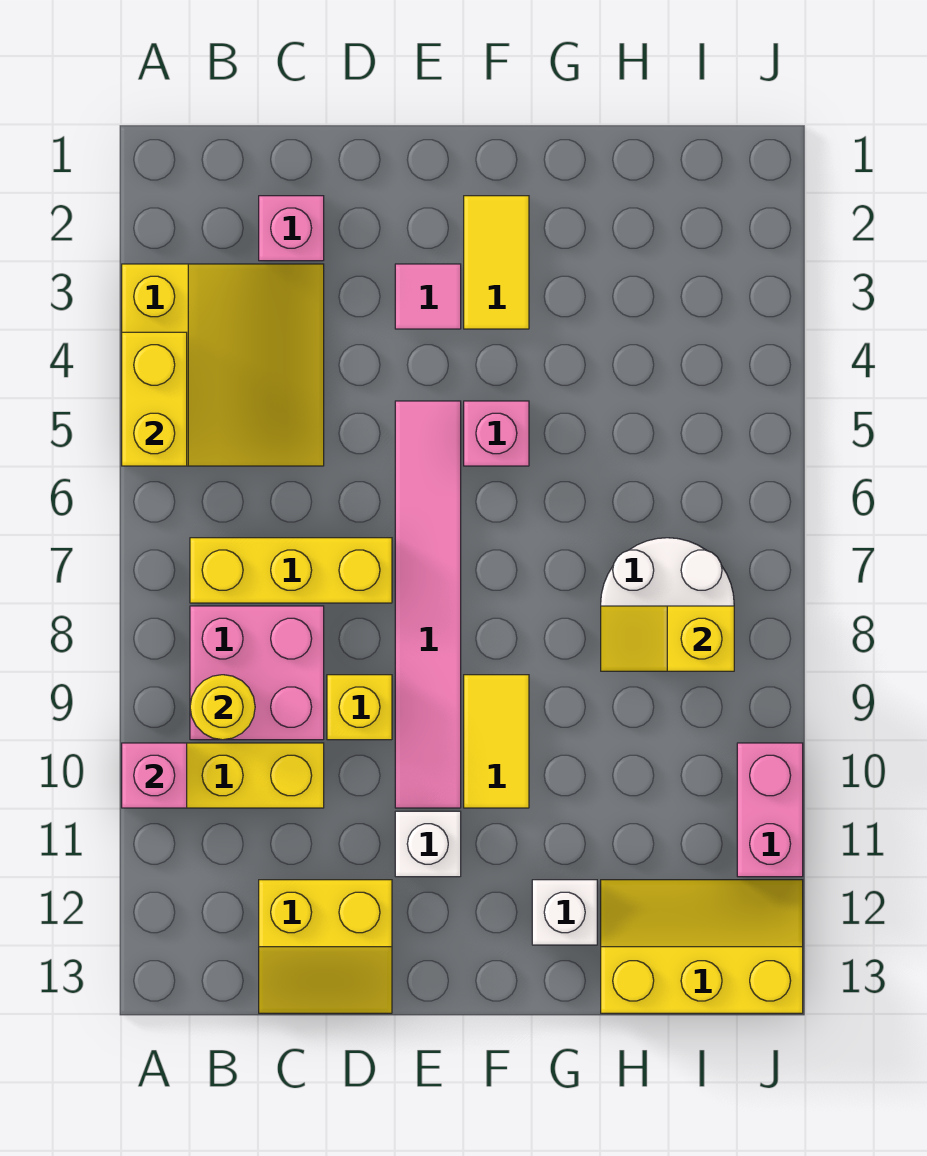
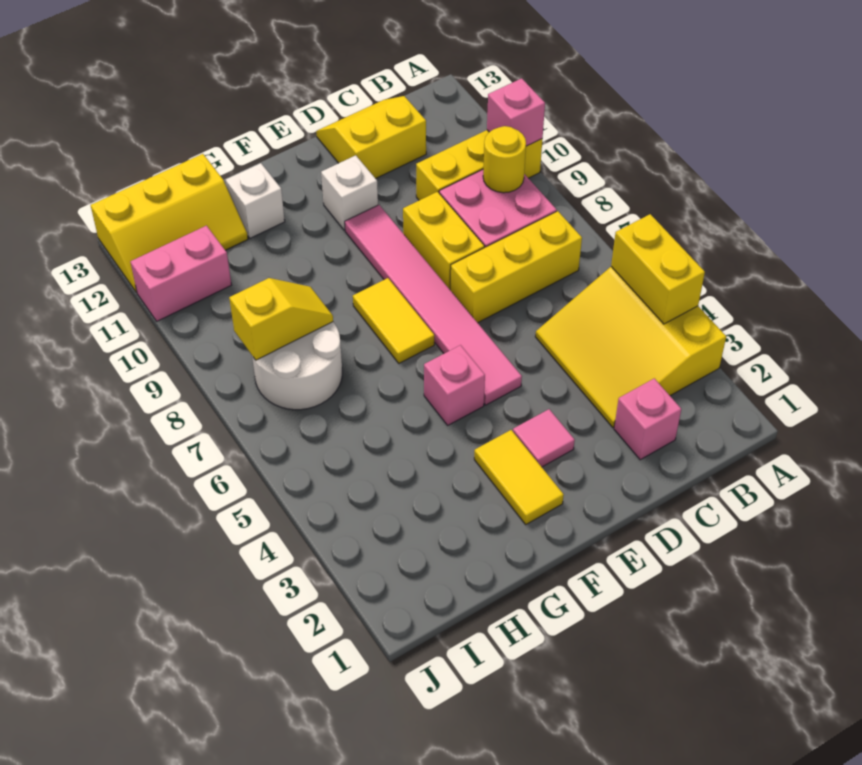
yellow brick D9 level 1 -> yellow brick D8:D9 level 1
yellow tile F9:F10 level 1 -> yellow tile F7:F8 level 1
pink brick J10:J11 level 1 -> pink brick I11:J11 level 1

